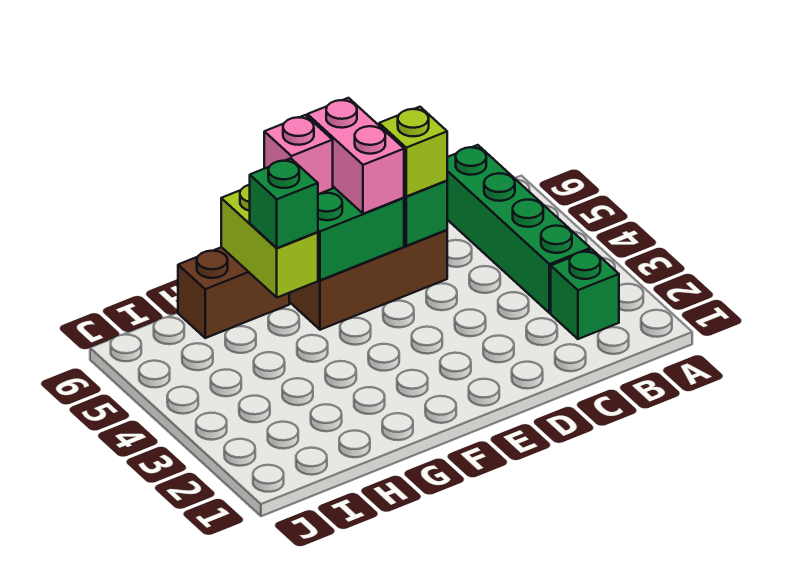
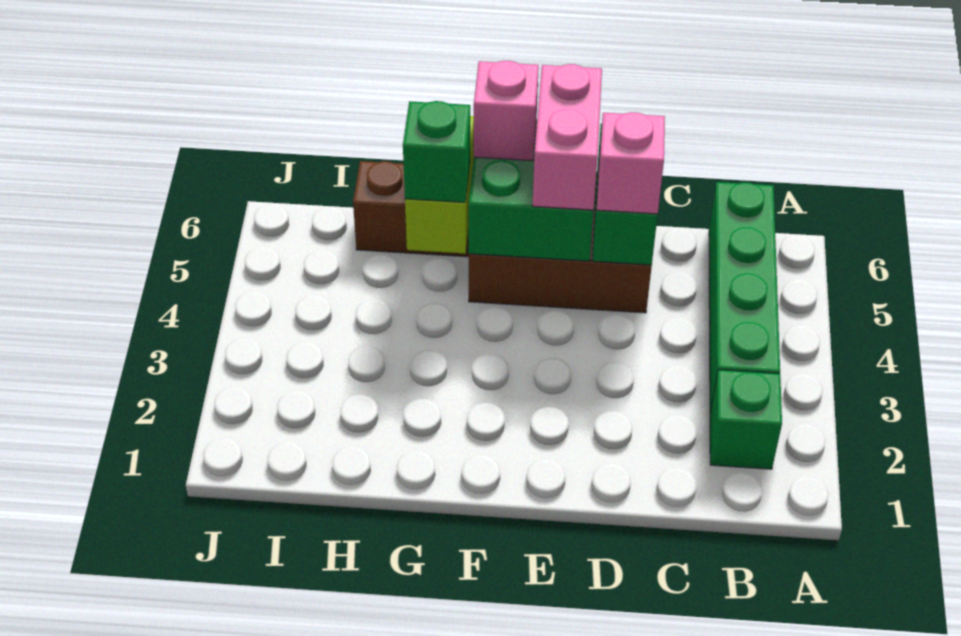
lime brick D5 level 3 -> pink brick D5 level 3

